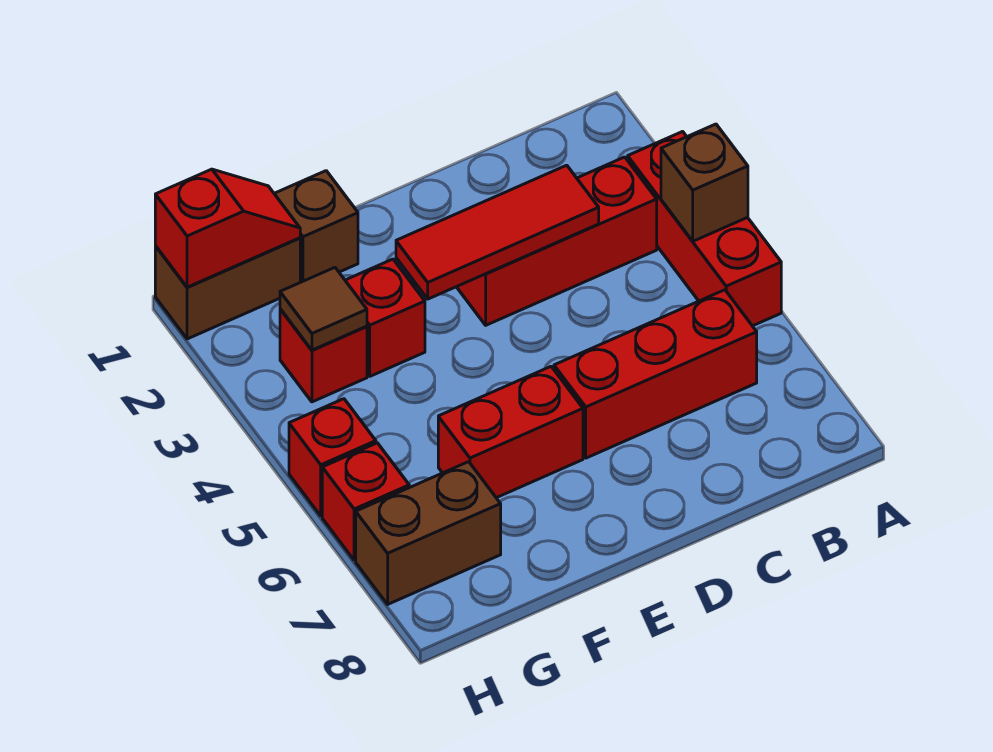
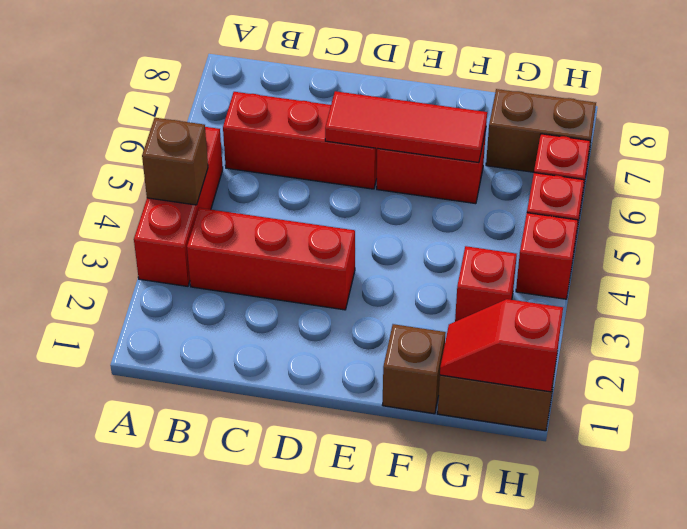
red tile C3:E3 level 2 -> red tile D6:F6 level 2
red brick F3 level 1 -> red brick H4 level 1
brown tile G3 level 2 -> none

